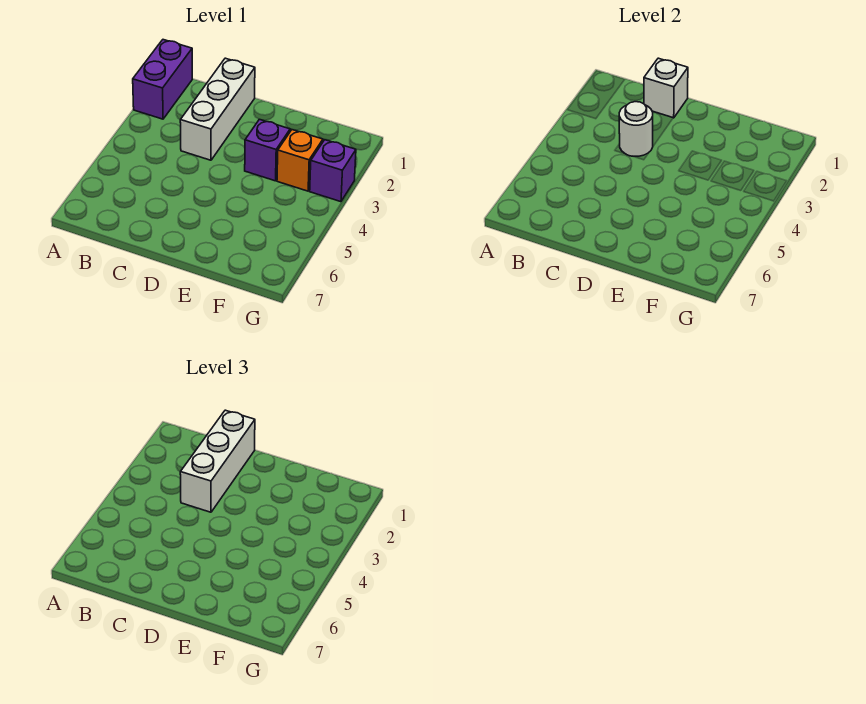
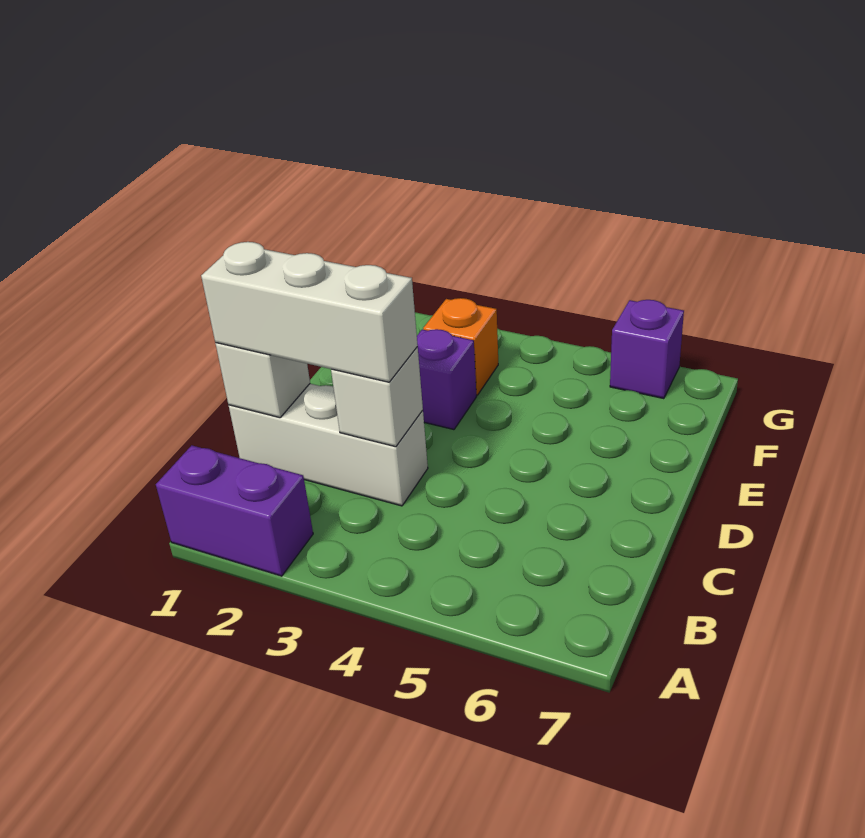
white round brick C3 level 2 -> white brick C3 level 2
purple brick G3 level 1 -> purple brick G6 level 1

